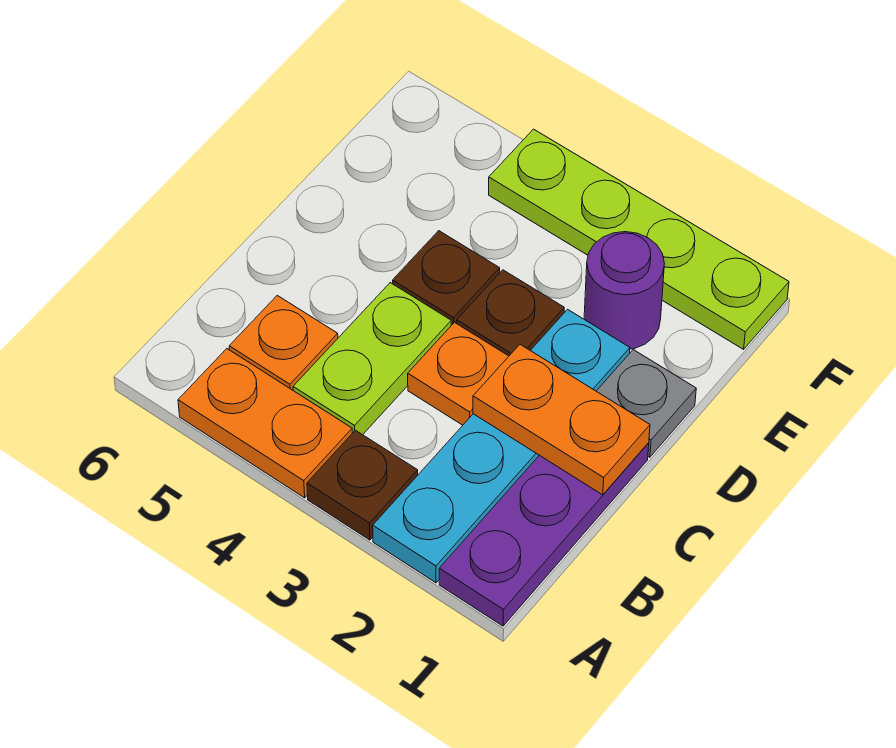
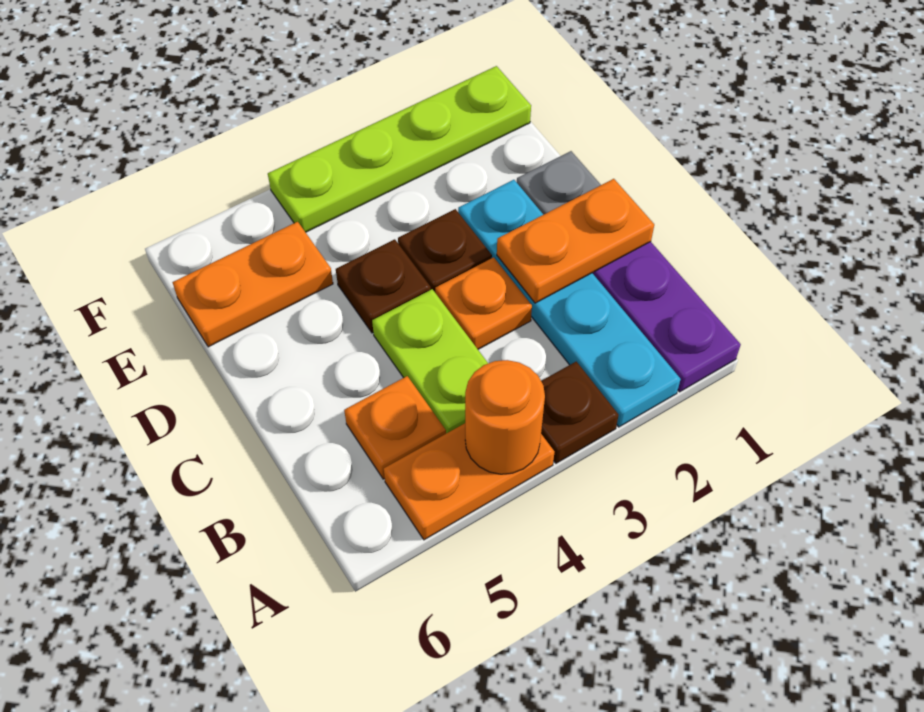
none -> orange round brick A4 level 2
purple round brick E2 level 1 -> none
none -> orange plate E5:E6 level 1

